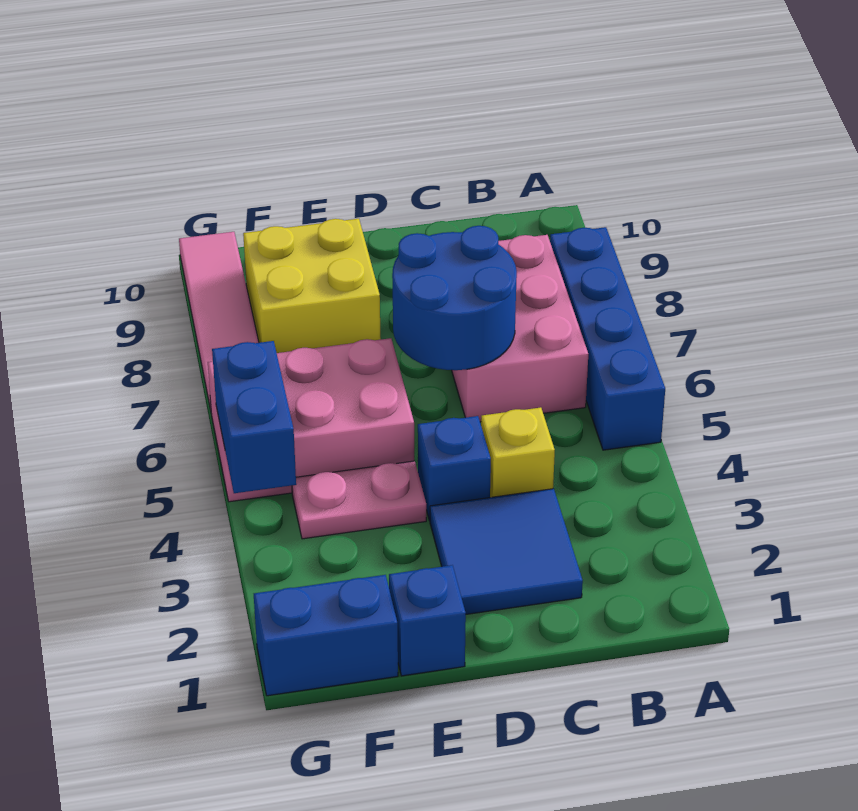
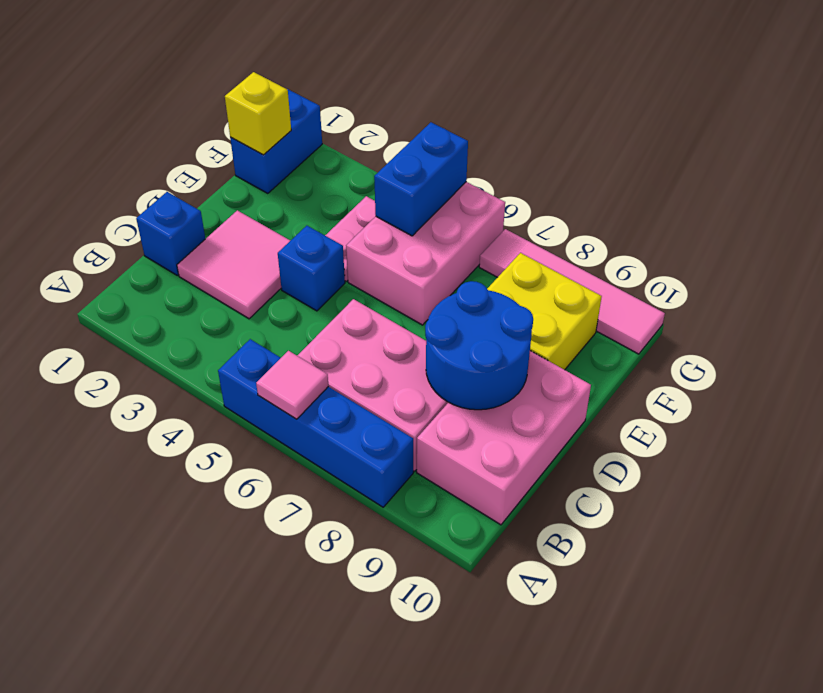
none -> pink tile A6 level 2
none -> pink brick B9:D10 level 1
blue tile C2:D3 level 1 -> pink tile C2:D3 level 1
yellow brick C4 level 1 -> yellow brick F1 level 2
blue round brick C6:D7 level 2 -> blue round brick C8:D9 level 2
blue brick E1 level 1 -> blue brick C1 level 1
blue brick G4:G5 level 2 -> blue brick F5:G5 level 2

